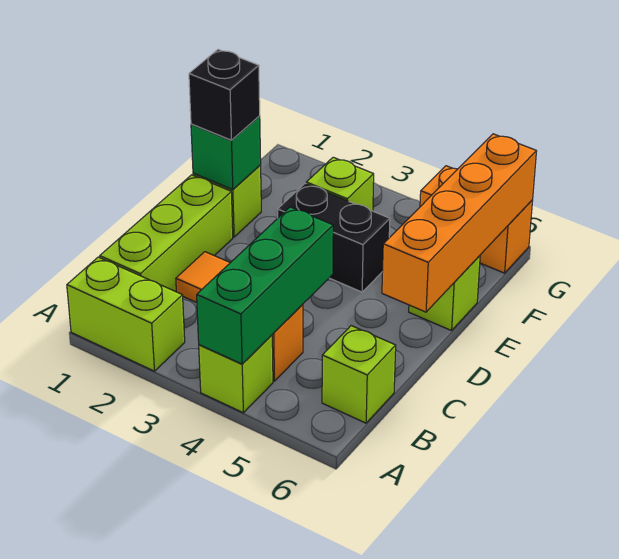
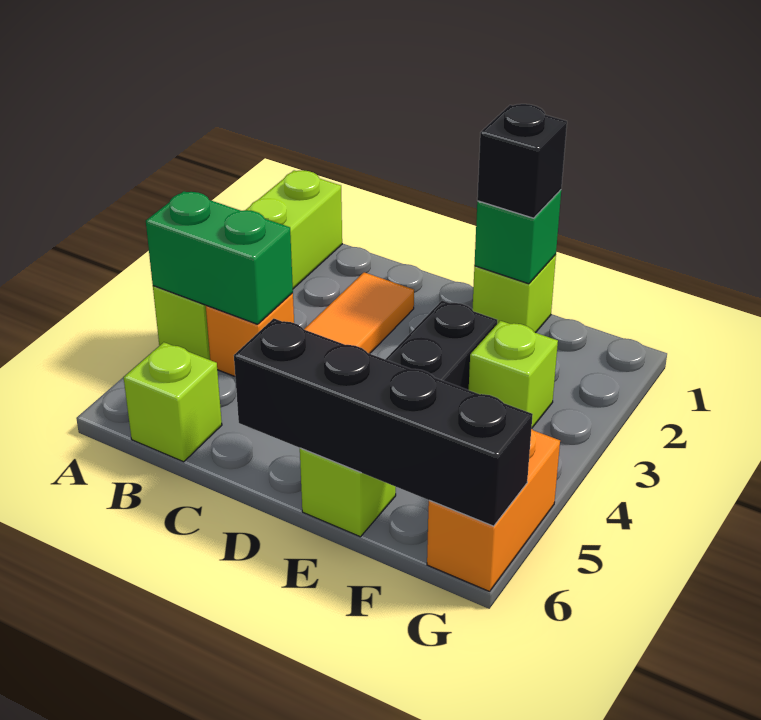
green brick A4:C4 level 2 -> green brick A4:B4 level 2
lime brick B1:D1 level 1 -> none
orange brick D6:G6 level 2 -> black brick D6:G6 level 2

